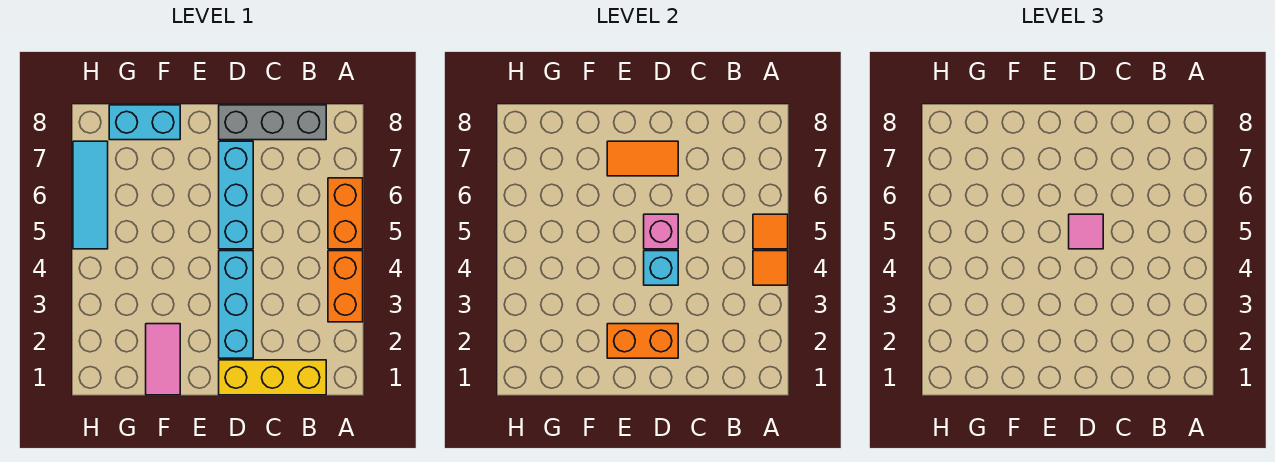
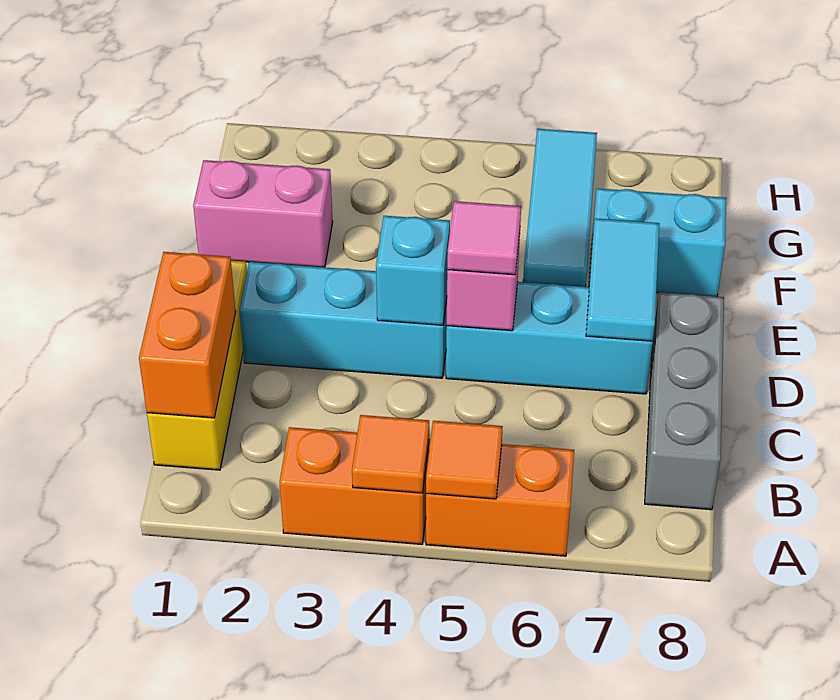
orange brick D2:E2 level 2 -> orange brick B1:C1 level 2
orange tile D7:E7 level 2 -> cyan tile D7:E7 level 2
pink tile F1:F2 level 1 -> pink brick F1:F2 level 1
cyan brick F8:G8 level 1 -> cyan brick F7:F8 level 1
cyan tile H5:H7 level 1 -> cyan tile F6:H6 level 1

